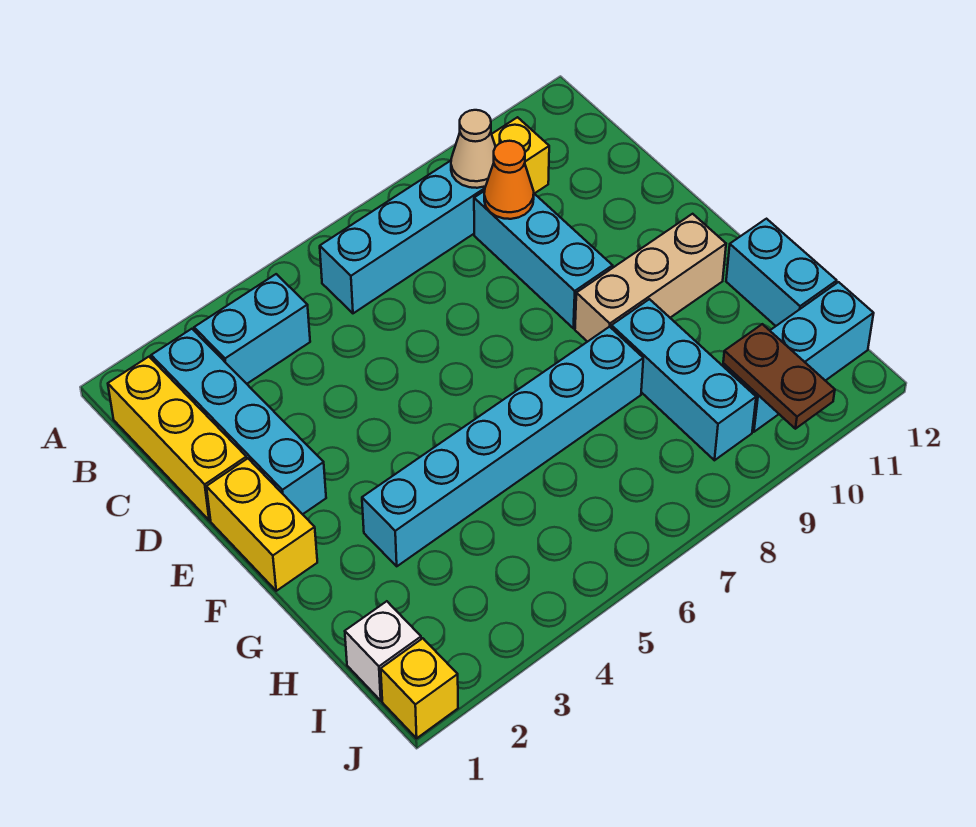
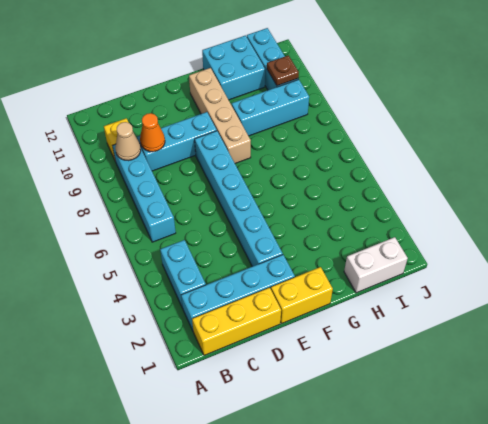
tan brick F9:F11 level 1 -> tan brick F8:F11 level 1
cyan brick G3:G8 level 1 -> cyan brick E3:E8 level 1
cyan brick G12:H12 level 1 -> cyan brick G11:H12 level 1
white brick I1 level 1 -> white brick H1:I1 level 1
brown plate I10:J10 level 2 -> brown plate I10 level 2
yellow brick J1 level 1 -> none

